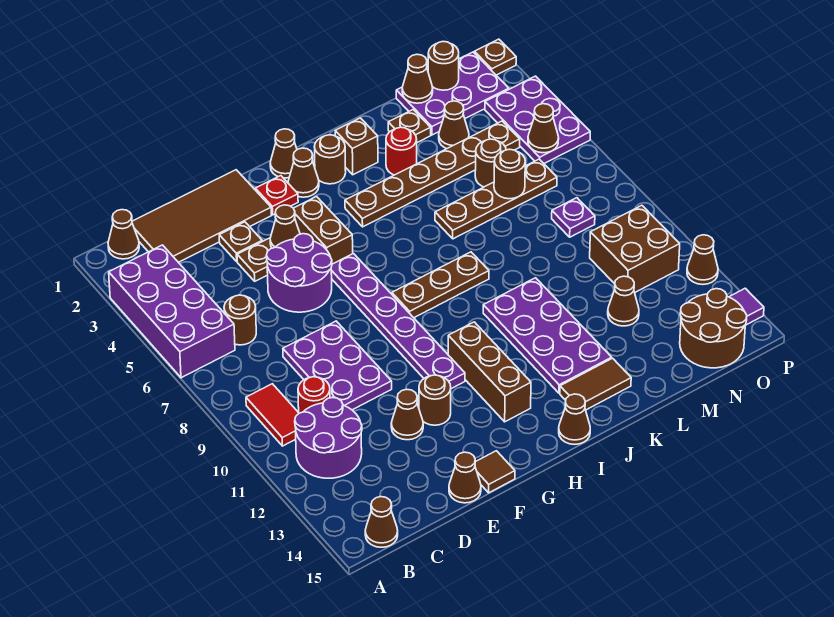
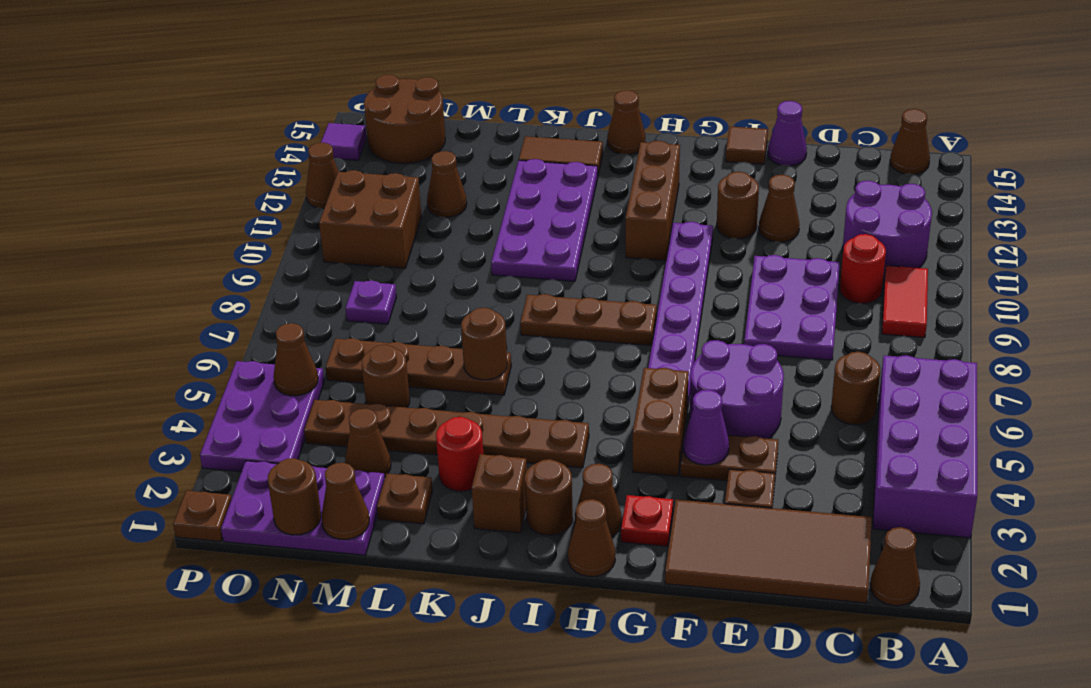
brown cone E15 level 1 -> purple cone E15 level 1
brown cone F4 level 2 -> purple cone F4 level 2
brown round brick M6 level 2 -> brown round brick K6 level 2

